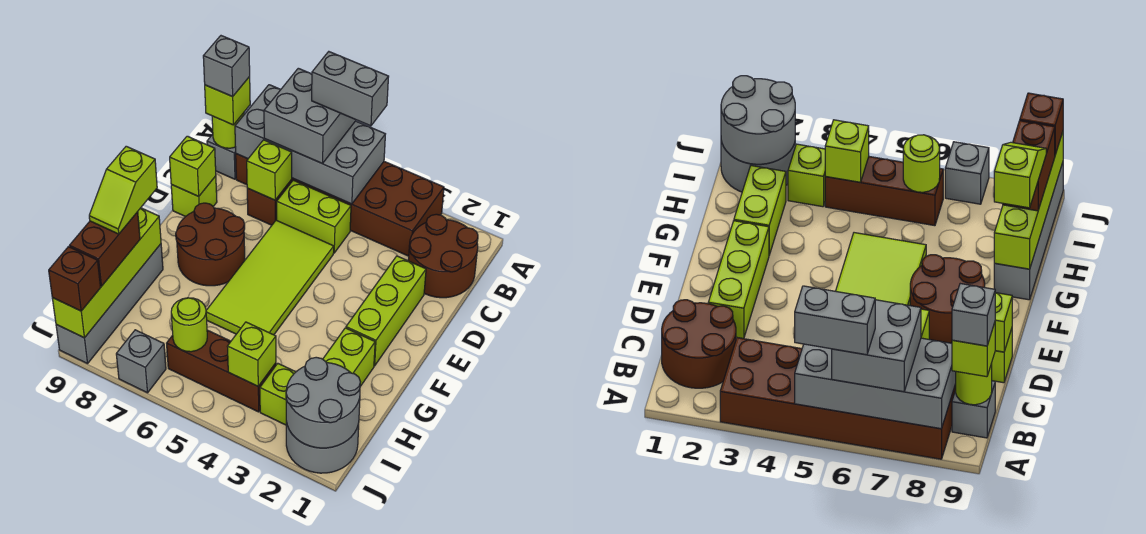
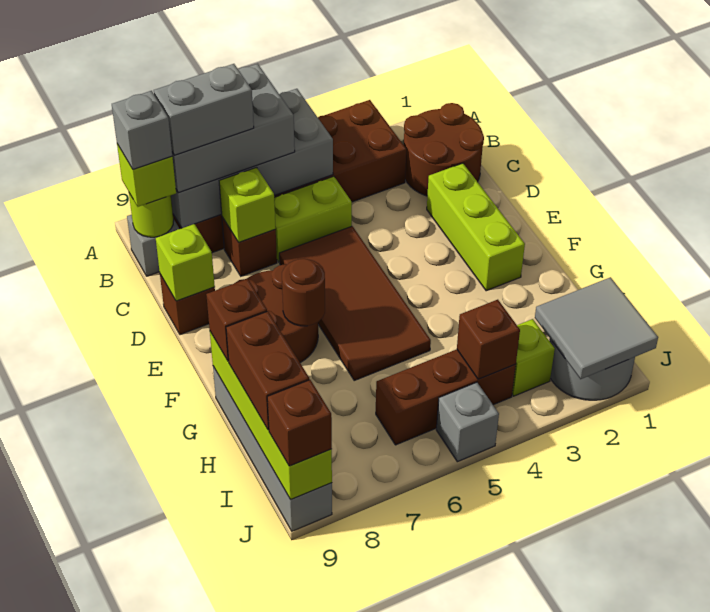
grey brick A5:A6 level 4 -> grey brick B7:B8 level 4
grey brick A6:B7 level 3 -> grey brick A6:B8 level 3
lime tile D5:G6 level 1 -> brown tile D5:G6 level 1
lime brick D9 level 1 -> brown brick D9 level 1
none -> brown round brick F7 level 2
lime brick G2:H2 level 1 -> none
none -> brown brick G9 level 3
lime slope G9:H9 level 4 top G -> none
grey round brick I1:J2 level 2 -> grey tile I1:J2 level 2
lime brick I4 level 2 -> brown brick I4 level 2
lime round brick I6 level 2 -> none
grey brick J7 level 1 -> grey brick J5 level 1

